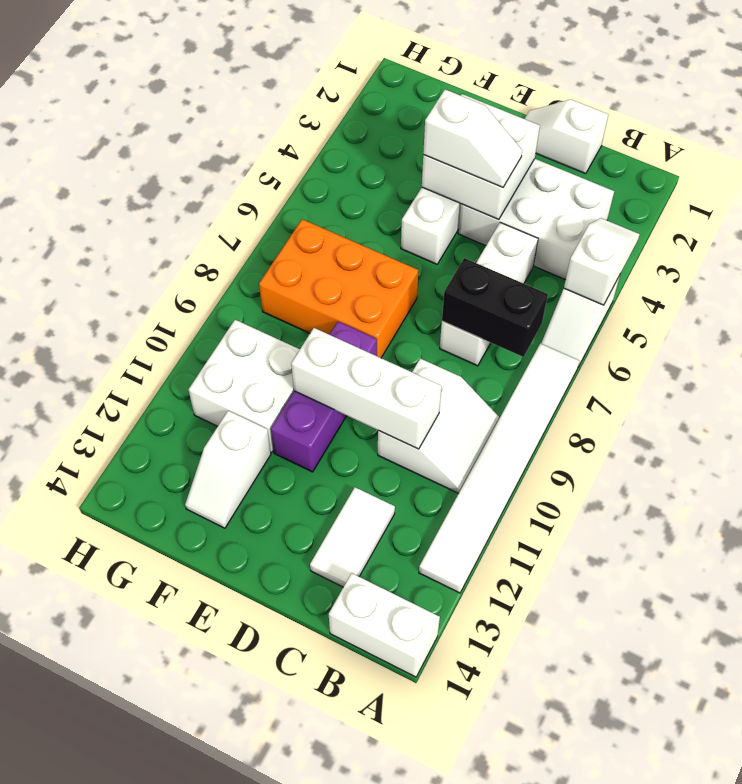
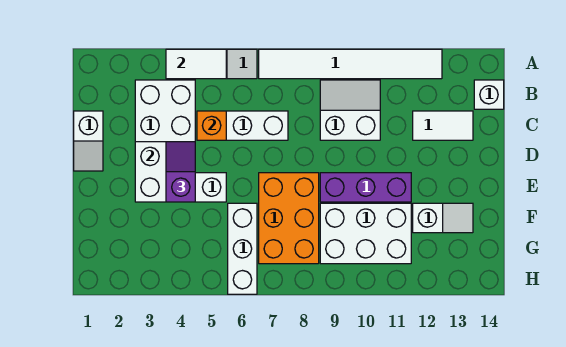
white slope A4:A5 level 2 top 5 -> white tile A4:A5 level 2
white brick A14:B14 level 1 -> white brick B14 level 1
black brick B7:C7 level 2 -> none
none -> orange brick C5 level 2
white brick C10:E10 level 2 -> white brick F6:H6 level 1
white slope D4:E4 level 3 top E -> purple slope D4:E4 level 3 top E
white brick F10:G11 level 1 -> white brick F9:G11 level 1

